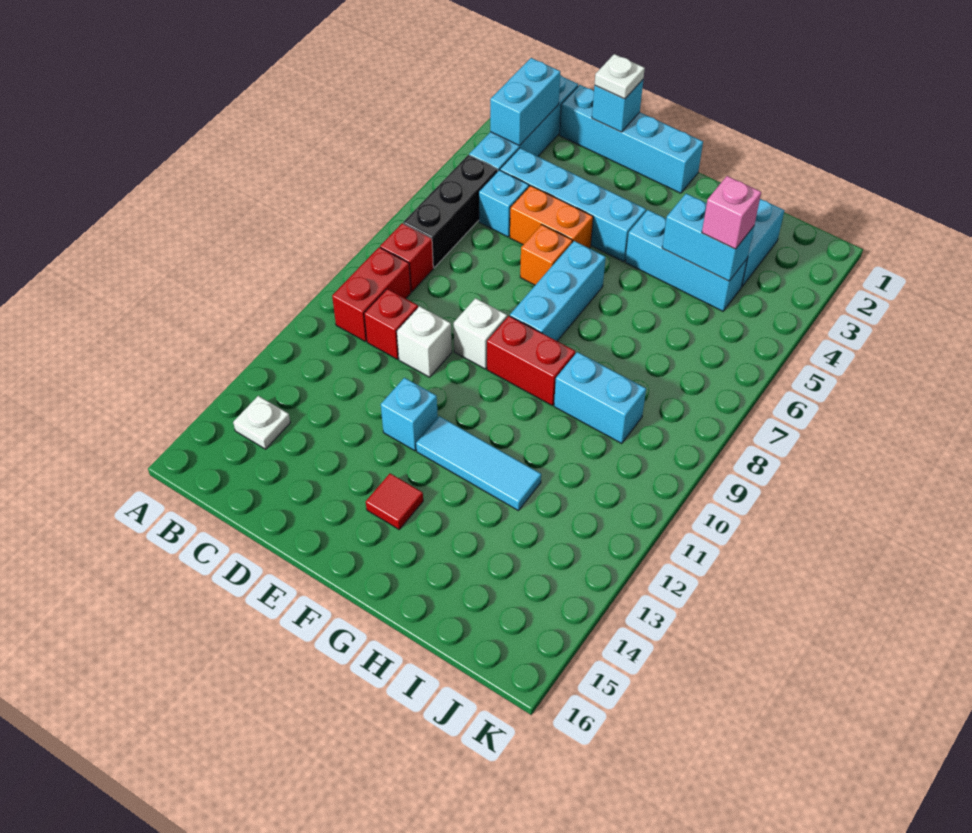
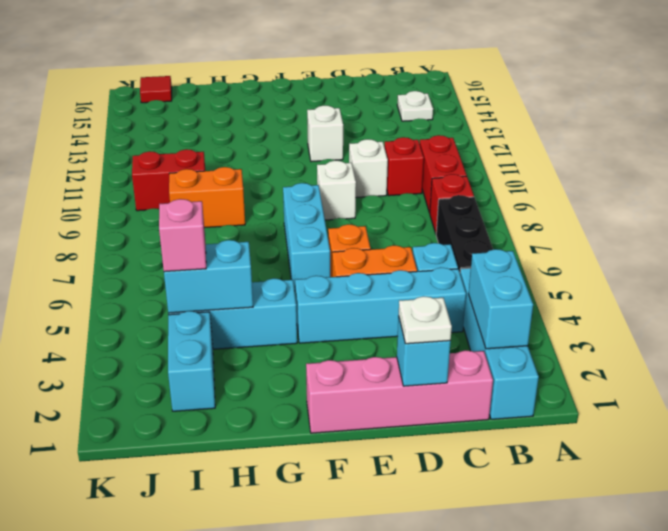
cyan brick C1:F1 level 1 -> pink brick C1:F1 level 1
cyan brick E12 level 1 -> white brick E12 level 1
red brick F9:G9 level 1 -> red brick I10:J10 level 1
cyan tile F12:H12 level 1 -> none
red tile F14 level 1 -> red tile J16 level 1
cyan brick H9:I9 level 1 -> orange brick H9:I9 level 1

